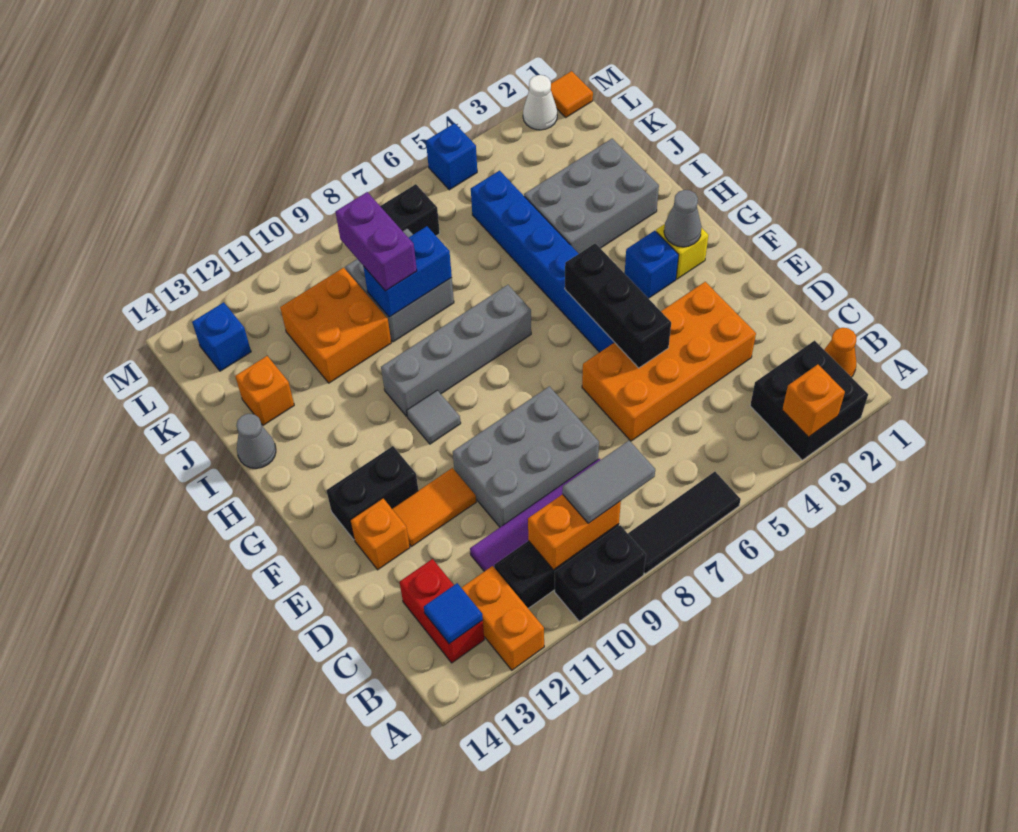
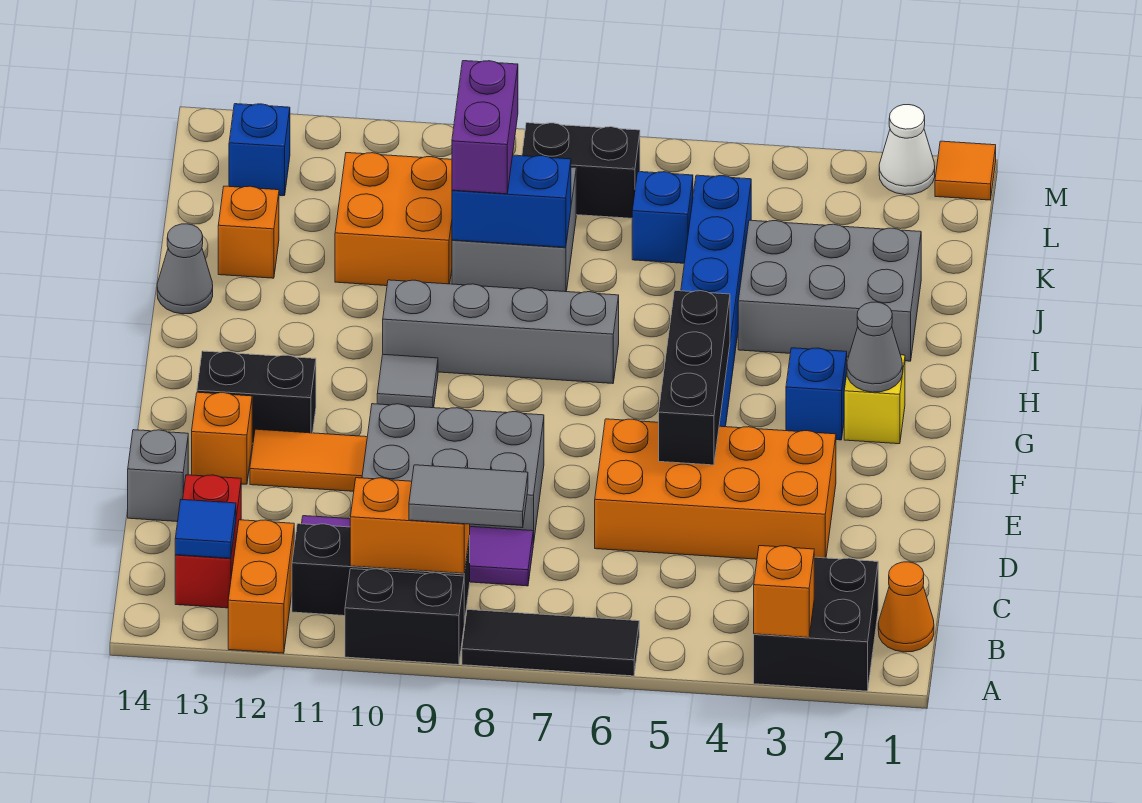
none -> grey brick D14 level 1
blue brick M5 level 1 -> blue brick K6 level 1

